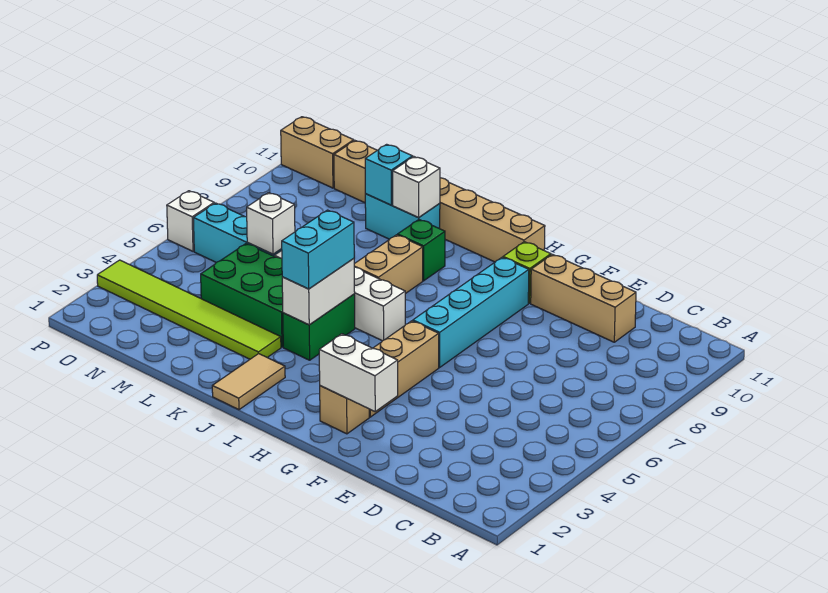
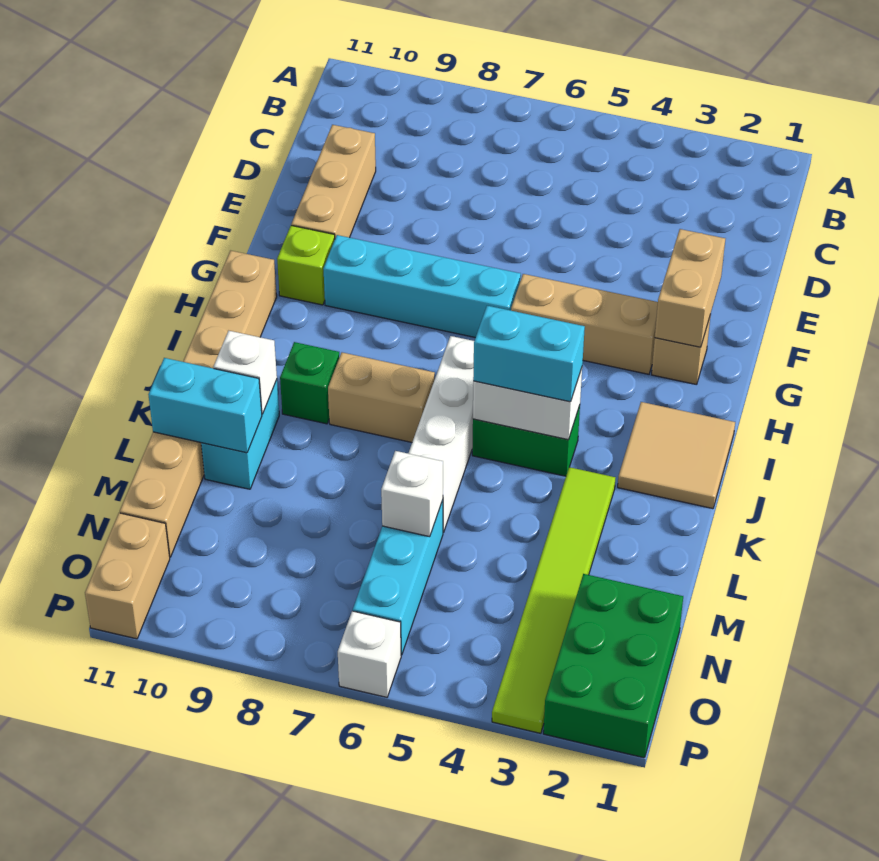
white brick F2:G2 level 2 -> tan brick F2:G2 level 2
tan tile J1:J2 level 1 -> tan tile I1:J2 level 1
green brick K4:M5 level 1 -> green brick N1:P2 level 1
cyan brick L10 level 2 -> cyan brick L10:L11 level 2

